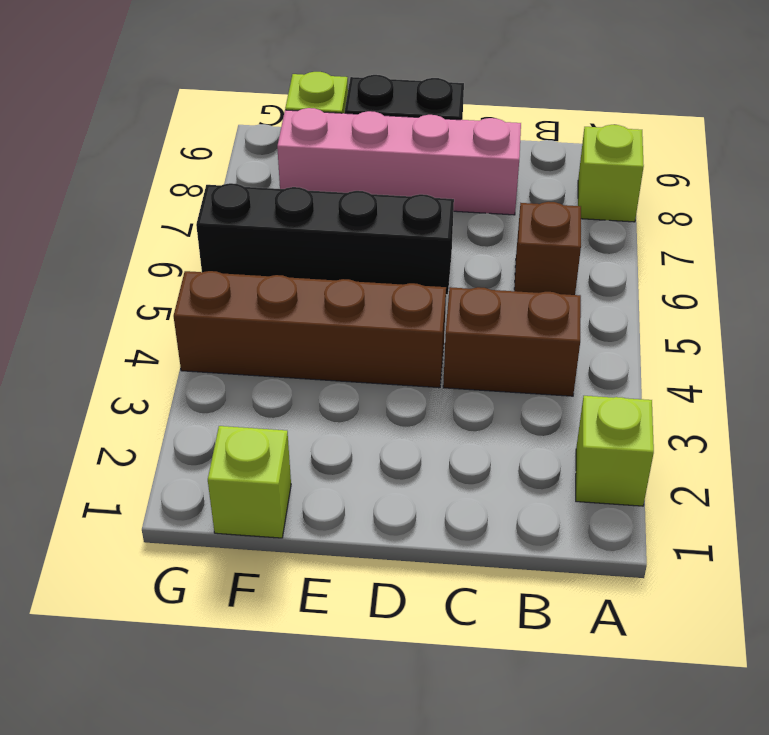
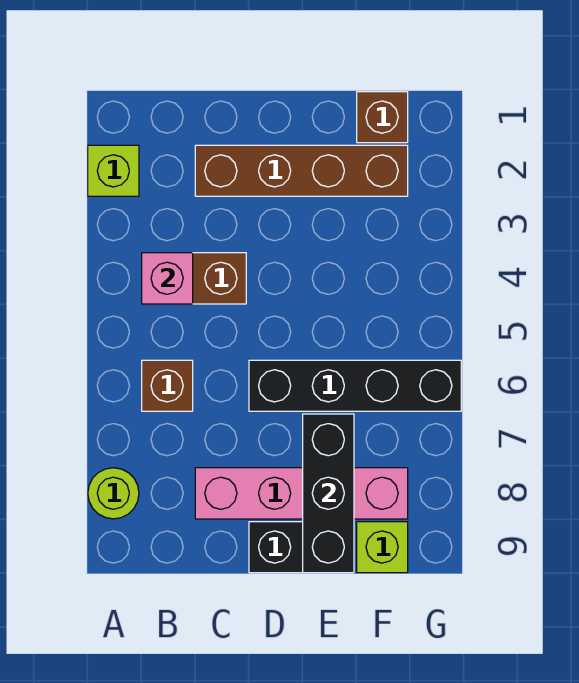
lime brick A8 level 1 -> lime round brick A8 level 1
none -> pink brick B4 level 2
brown brick D4:G4 level 1 -> brown brick C2:F2 level 1
none -> black brick E7:E9 level 2
lime brick F1 level 1 -> brown brick F1 level 1

